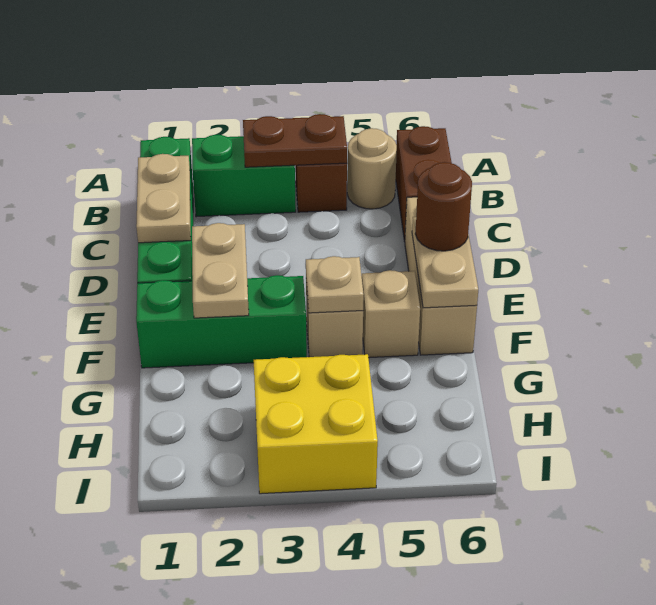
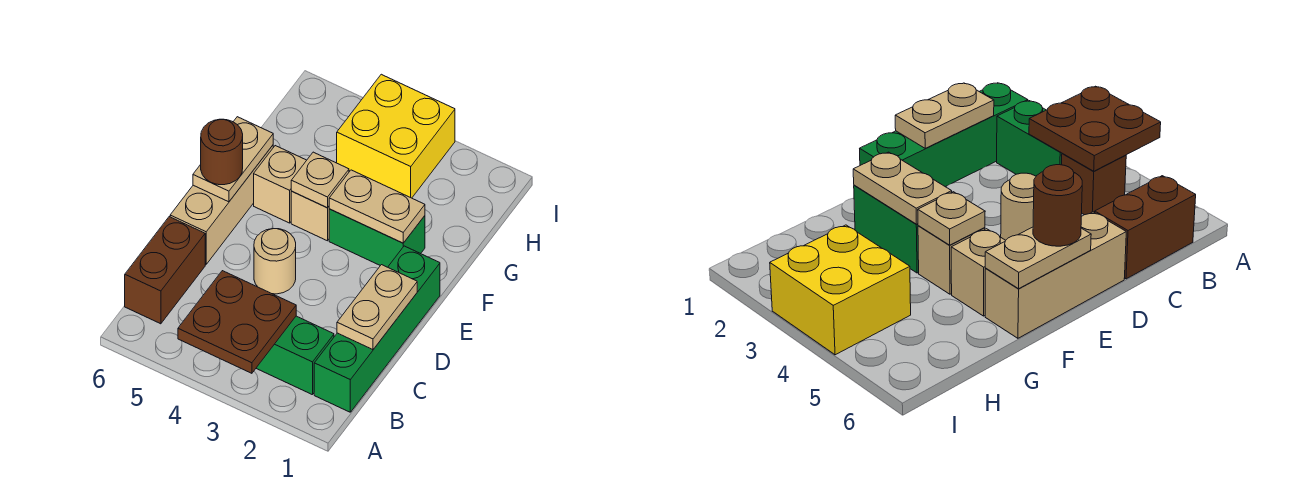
brown plate B3:B4 level 2 -> brown plate A3:B4 level 2
tan round brick B5 level 1 -> tan round brick D4 level 1
tan plate E2:F2 level 2 -> tan plate F2:F3 level 2
green brick F1:F3 level 1 -> green brick F2:F3 level 1

